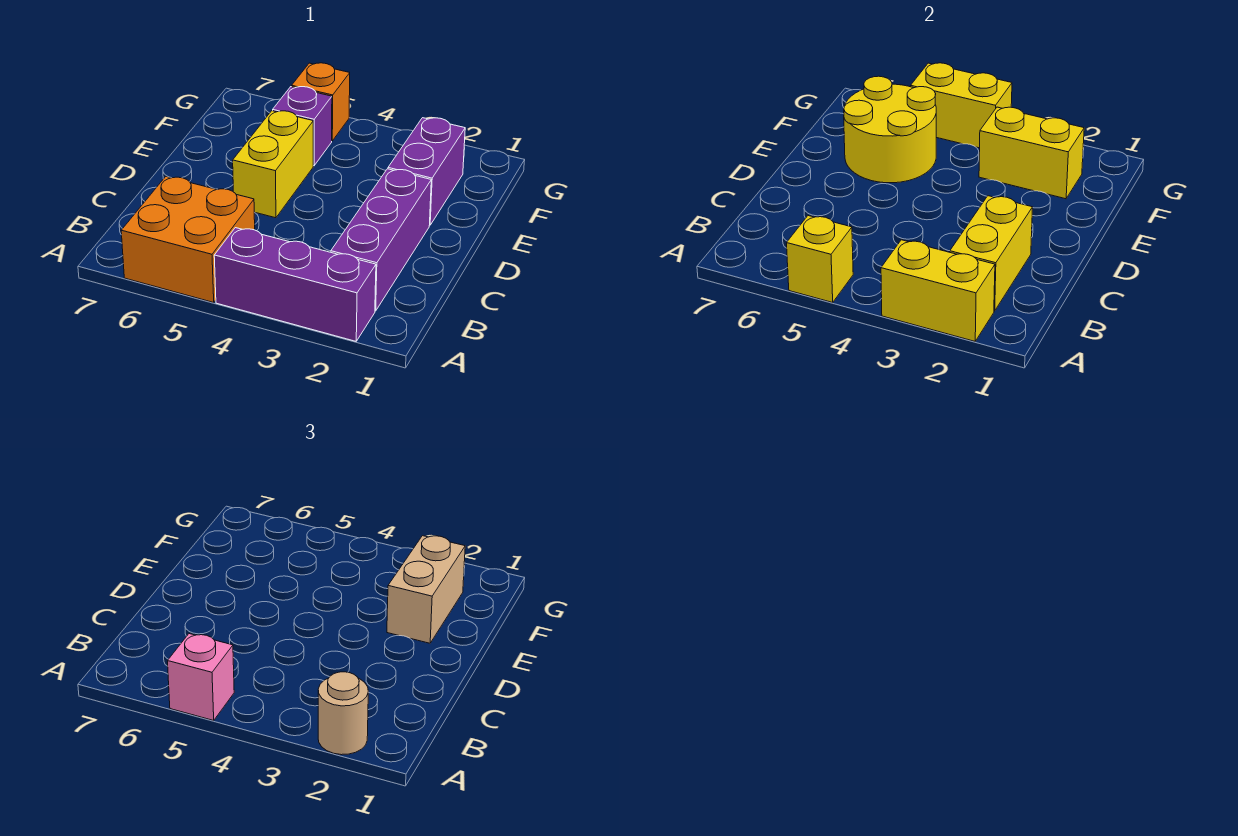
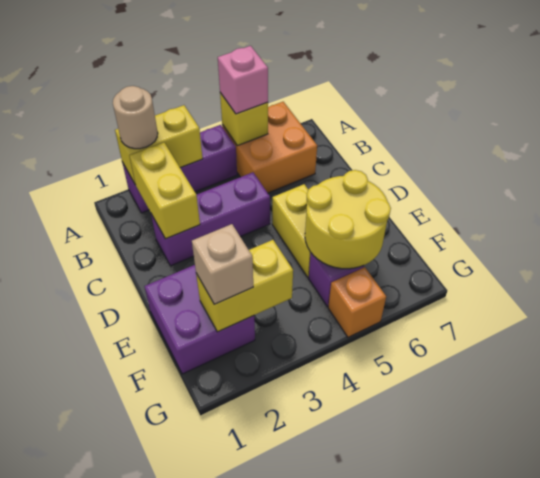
purple brick B2:D2 level 1 -> purple brick C2:C4 level 1
purple brick E2:F2 level 1 -> purple brick E1:F2 level 1
tan brick E2:F2 level 3 -> tan brick F2 level 3
yellow brick G4:G5 level 2 -> none

